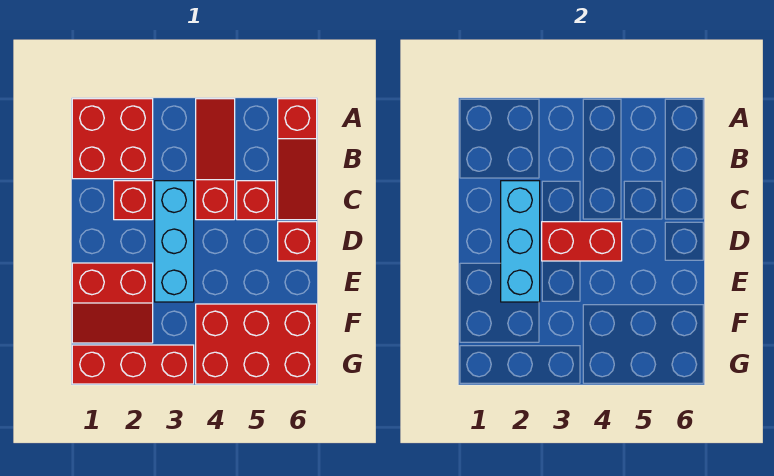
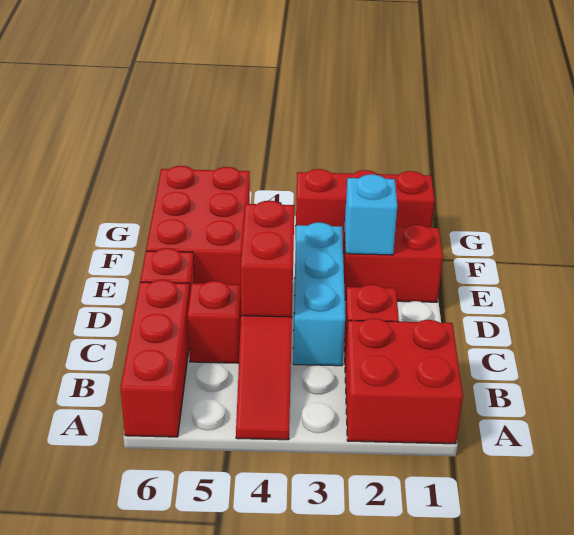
red slope A6:C6 level 1 top A -> red brick A6:C6 level 1
cyan brick C2:E2 level 2 -> cyan brick E2 level 2
red brick D3:D4 level 2 -> red brick C4:D4 level 2
red brick F4:G6 level 1 -> red brick E5:G6 level 1

